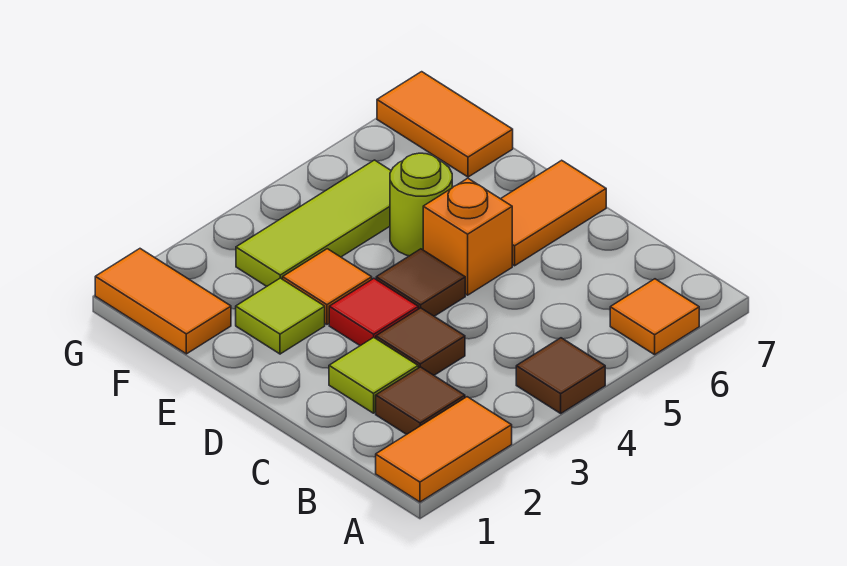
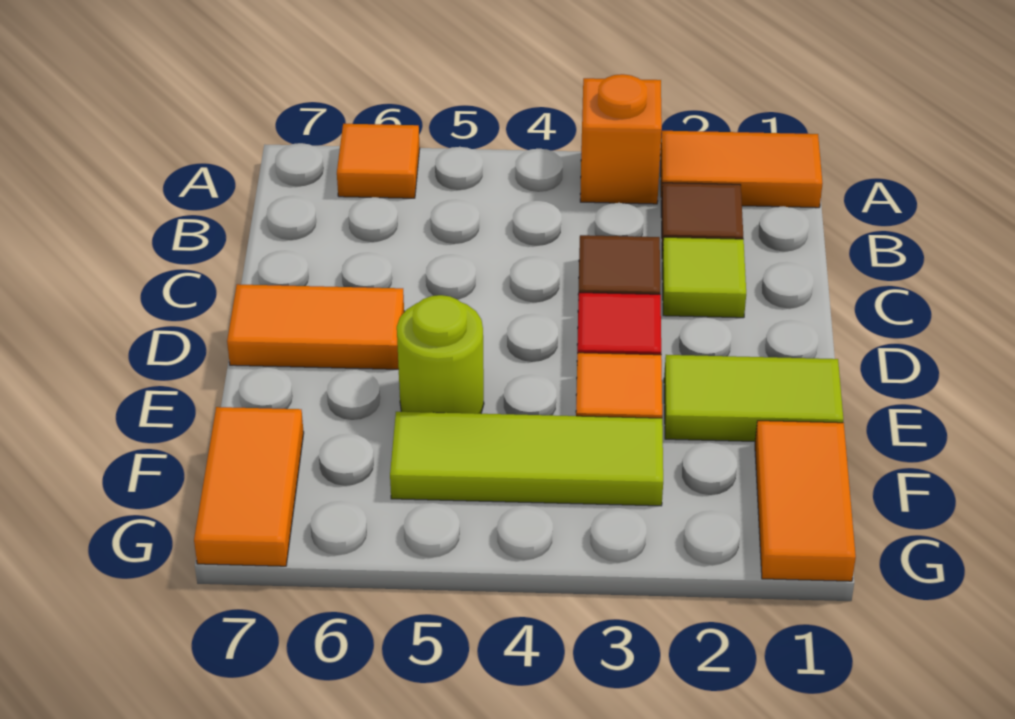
brown tile A4 level 1 -> none
brown tile D4 level 1 -> none
orange brick D5 level 1 -> orange brick A3 level 1
lime tile E2 level 1 -> lime tile E1:E2 level 1

